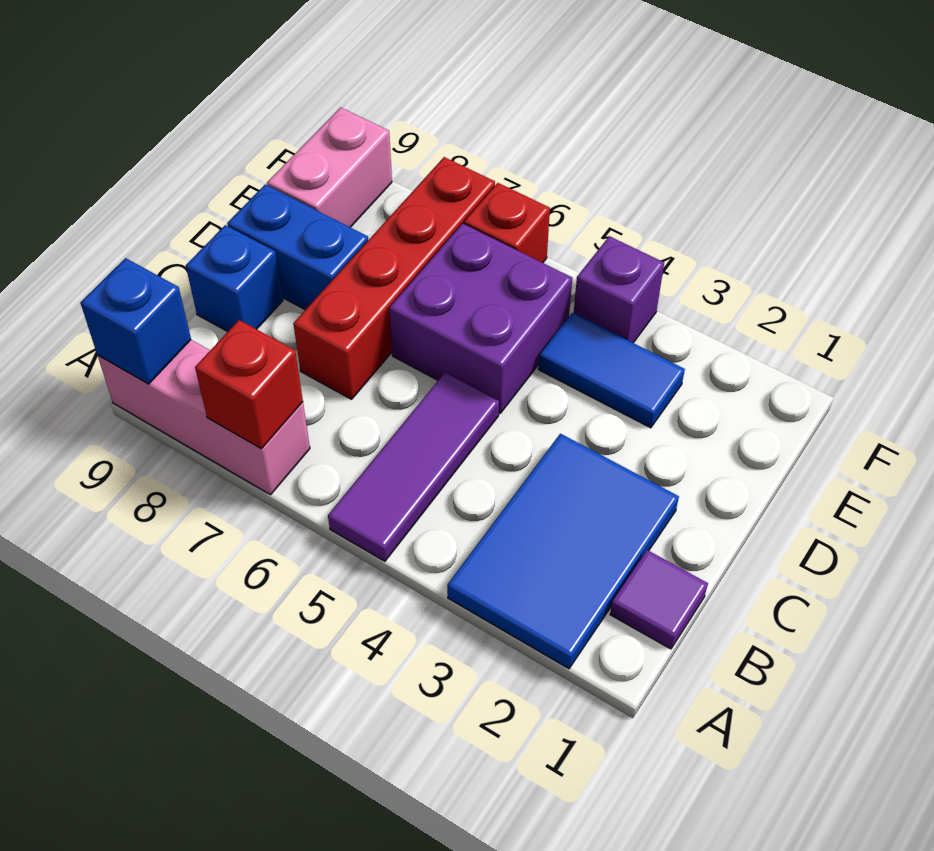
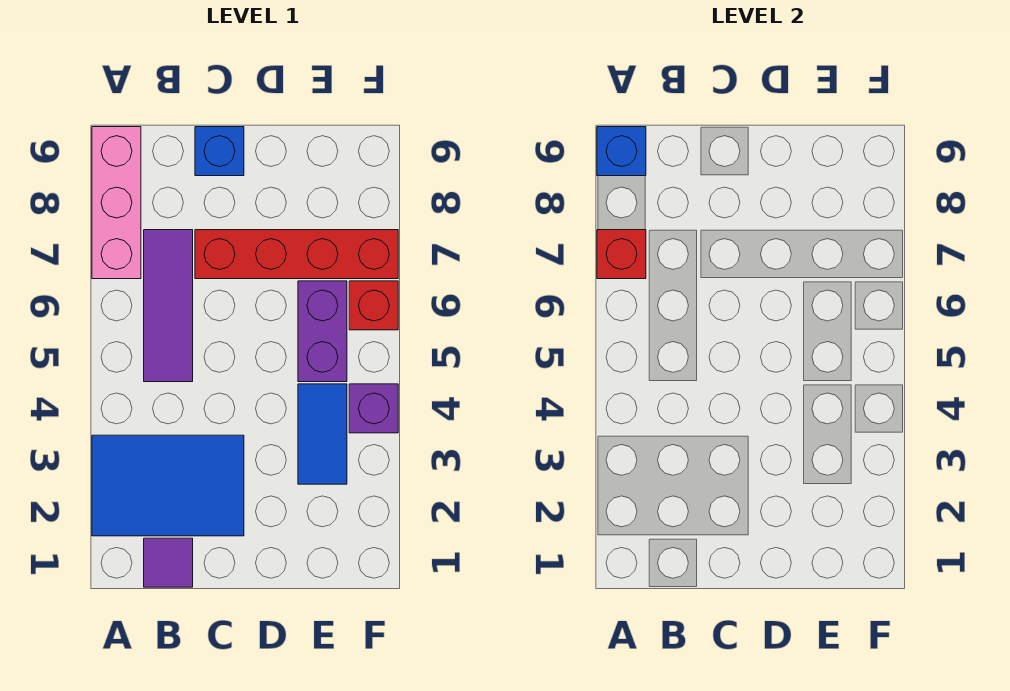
purple tile A5:C5 level 1 -> purple tile B5:B7 level 1
purple brick D5:E6 level 1 -> purple brick E5:E6 level 1
blue brick D8:D9 level 1 -> none
pink brick E9:F9 level 1 -> none

